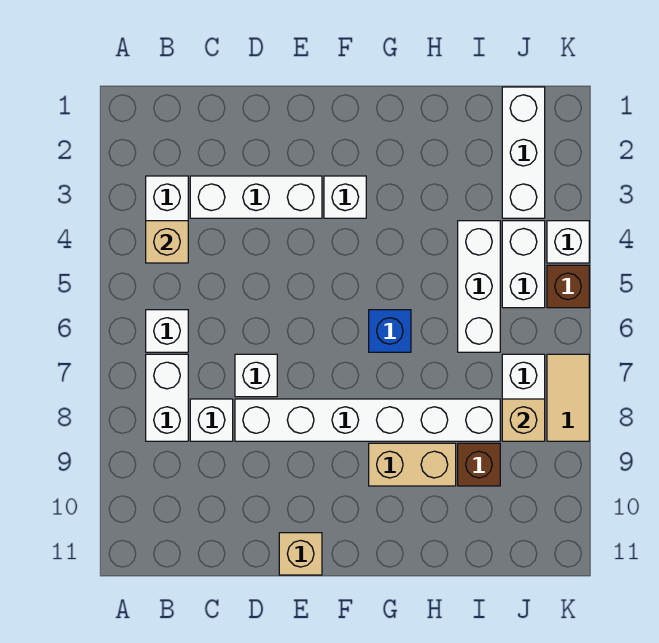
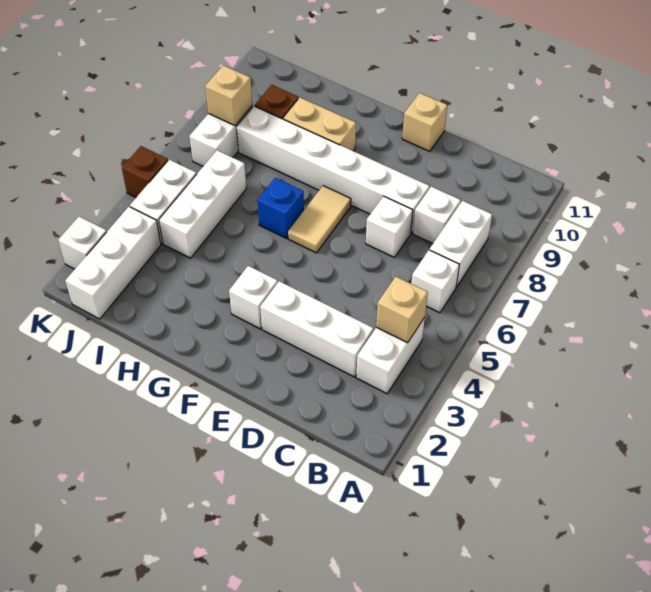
white brick K4 level 1 -> white brick K2 level 1
tan tile K7:K8 level 1 -> tan tile F6:F7 level 1

